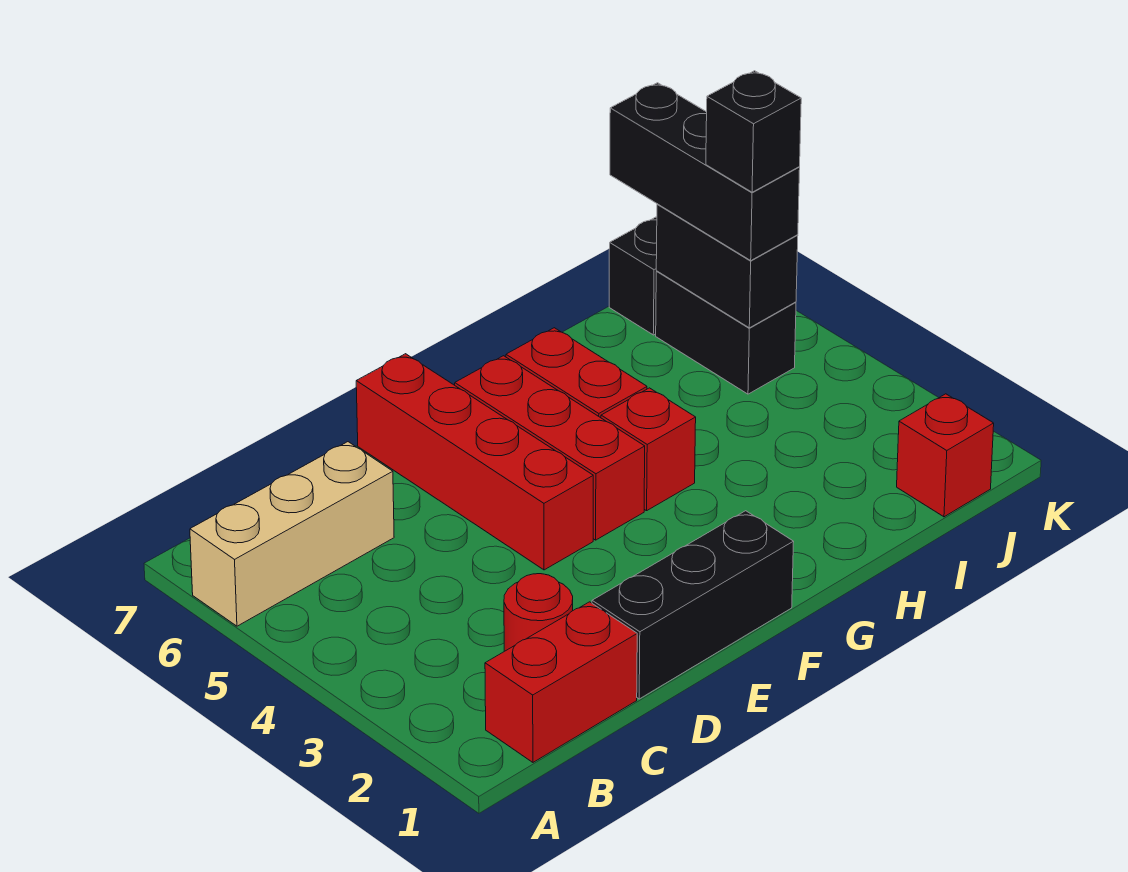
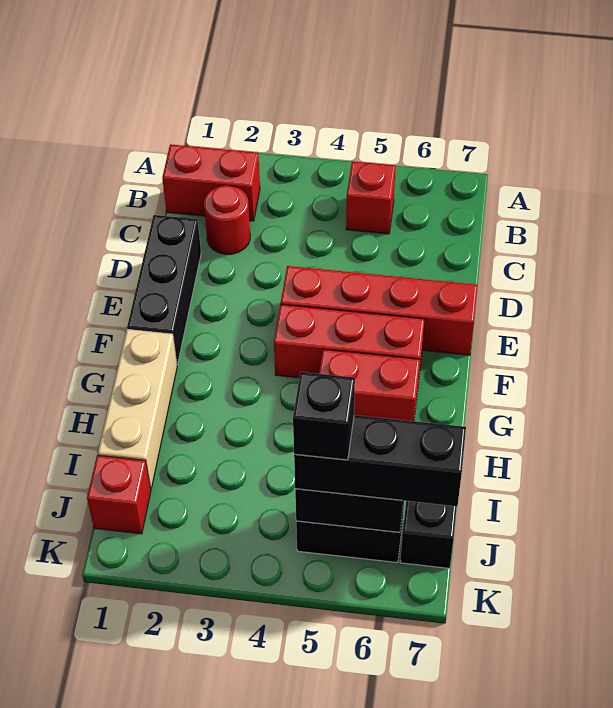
tan brick A6:C6 level 1 -> tan brick G1:I1 level 1
red brick B1:C1 level 1 -> red brick B1:B2 level 1
red brick G4 level 1 -> red brick B5 level 1

